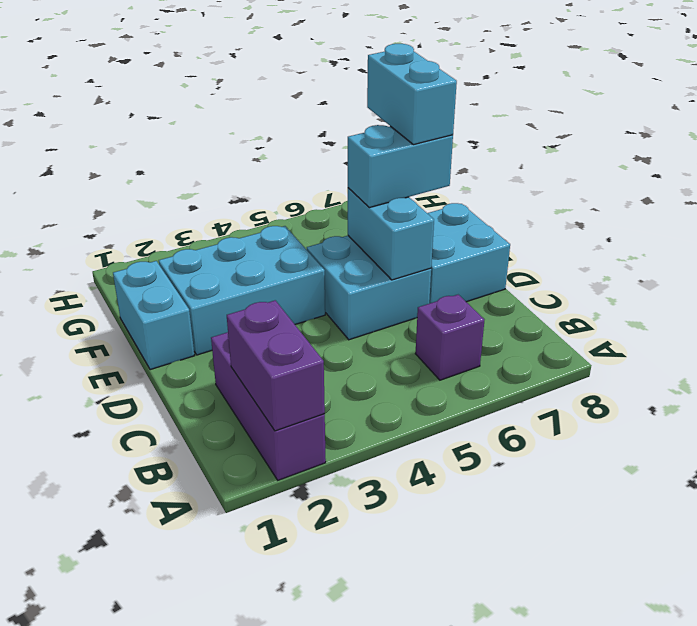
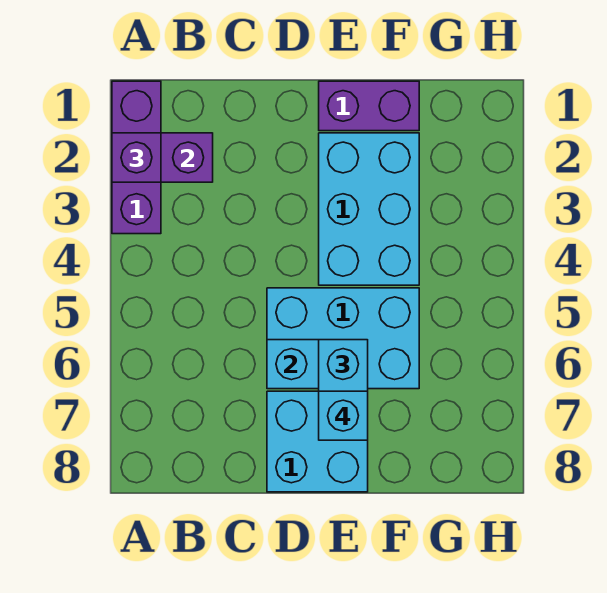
purple brick A2:C2 level 1 -> purple brick A1:A3 level 1
purple brick B6 level 1 -> purple brick A2 level 3
cyan brick D5:E6 level 1 -> cyan brick D5:F6 level 1
cyan brick E1:F1 level 1 -> purple brick E1:F1 level 1
cyan brick E7:F7 level 4 -> cyan brick E7 level 4

